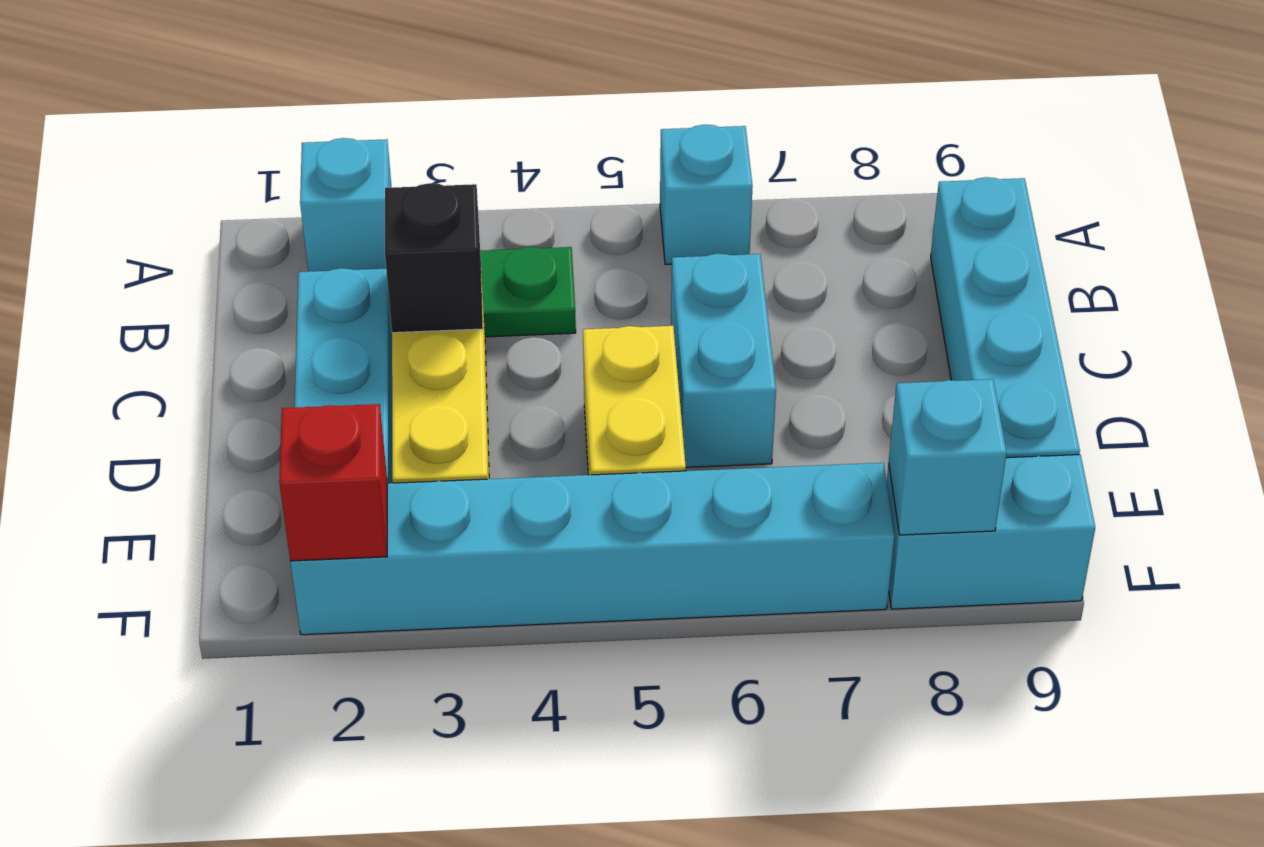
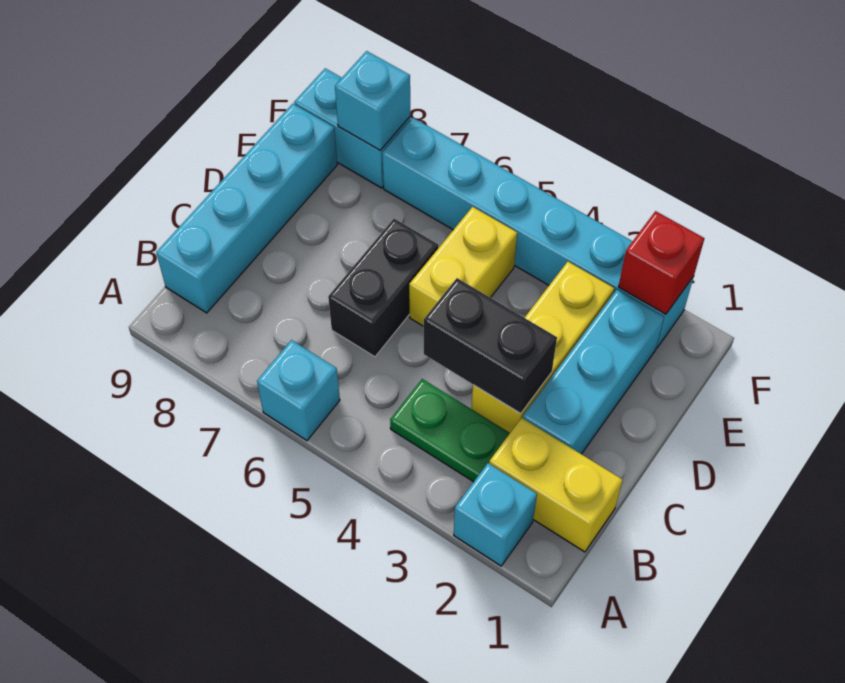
none -> yellow brick B1:B2 level 1
black brick C3 level 2 -> black brick C3:C4 level 2
cyan brick C6:D6 level 1 -> black brick C6:D6 level 1

